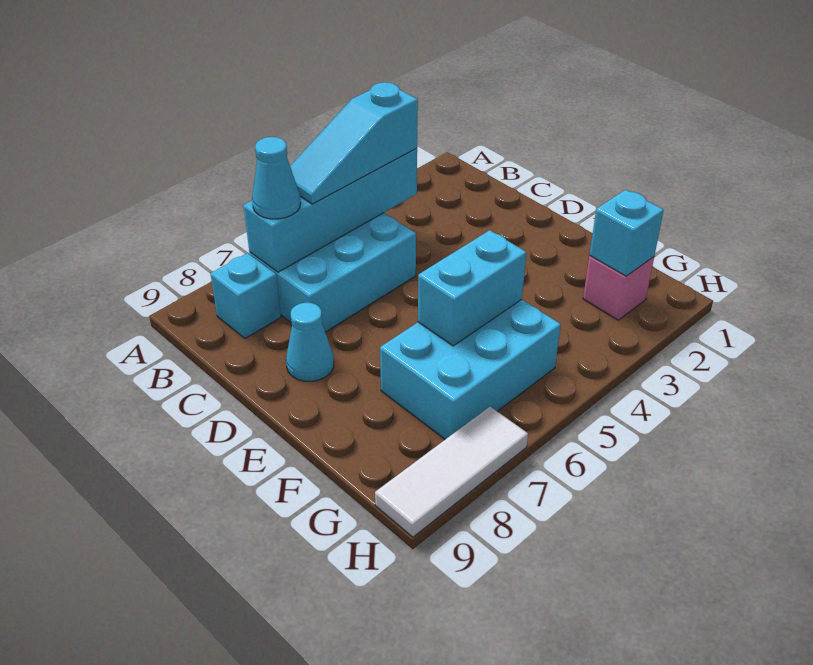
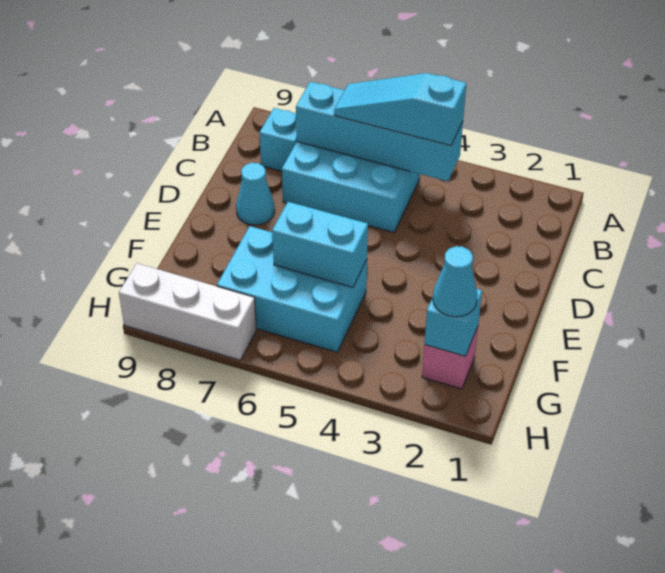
cyan cone B7 level 3 -> cyan cone G2 level 3
white tile H7:H9 level 1 -> white brick H7:H9 level 1

